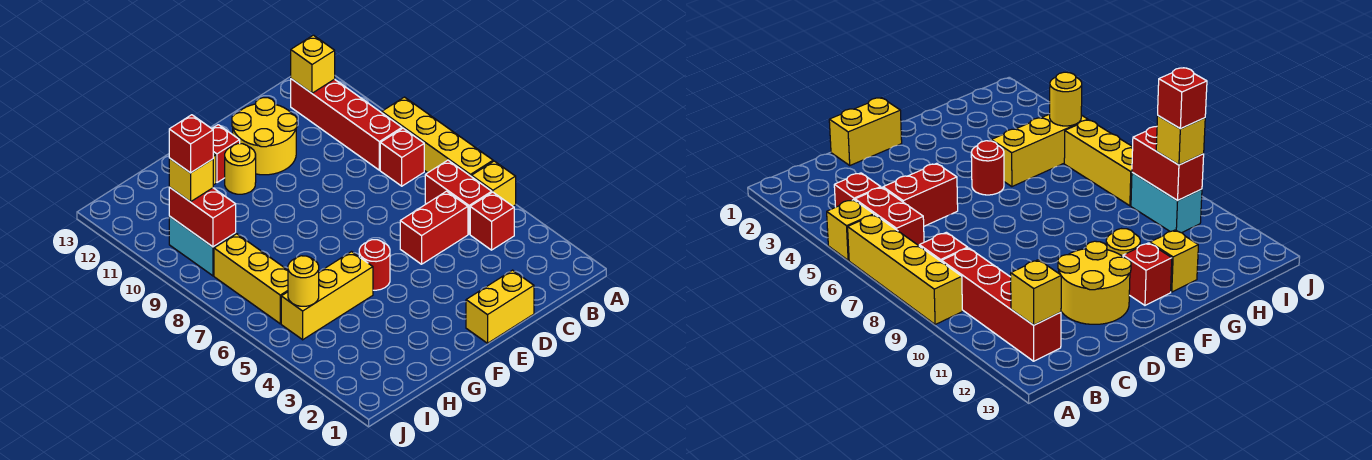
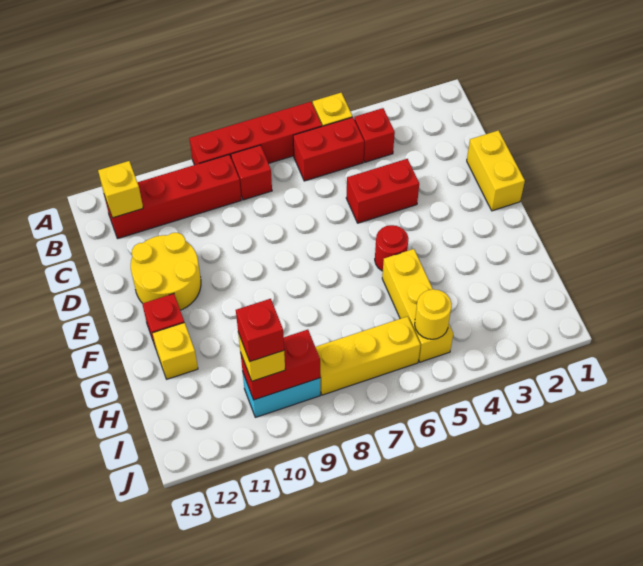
yellow brick A6:A9 level 1 -> red brick A6:A9 level 1
red brick C5:D5 level 1 -> red brick D4:D5 level 1
yellow round brick F11 level 1 -> none

